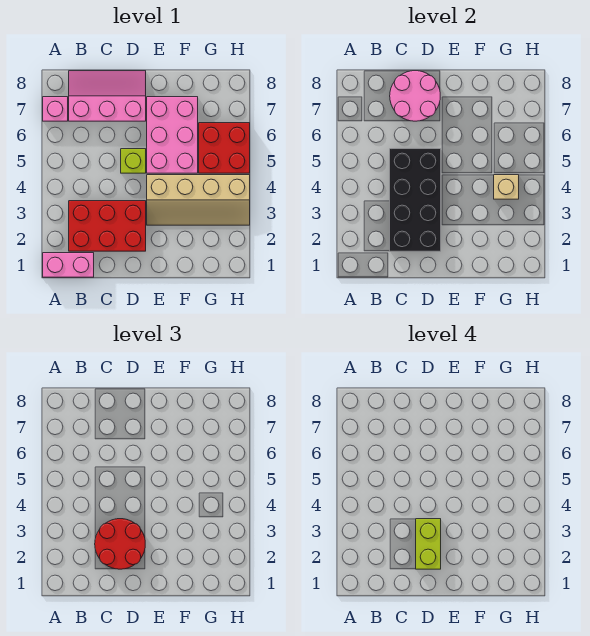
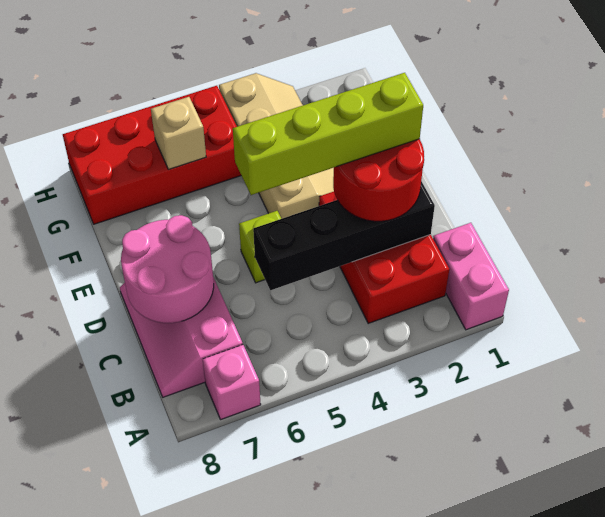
black brick C2:D5 level 2 -> black brick C2:C5 level 2
lime brick D2:D3 level 4 -> lime brick D2:D5 level 4
pink brick E5:F7 level 1 -> none
tan brick G4 level 2 -> tan brick G6 level 2
red brick G5:H6 level 1 -> red brick G5:H8 level 1

